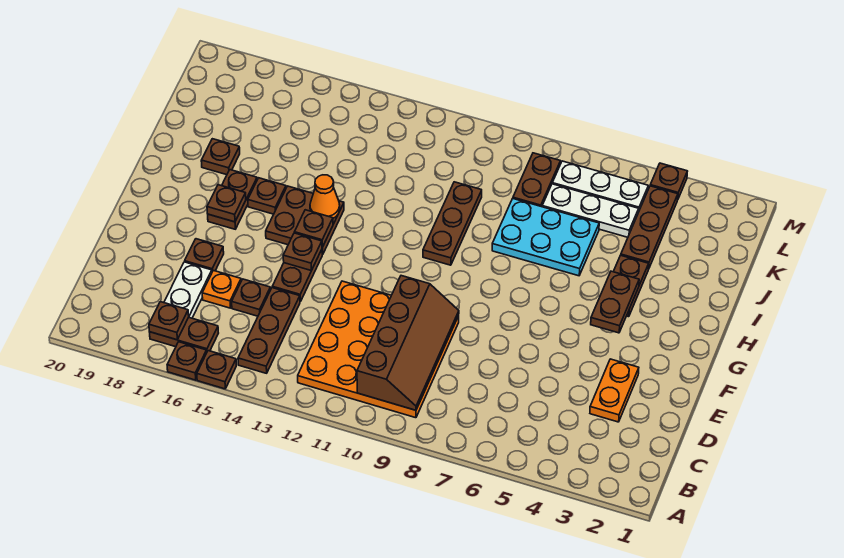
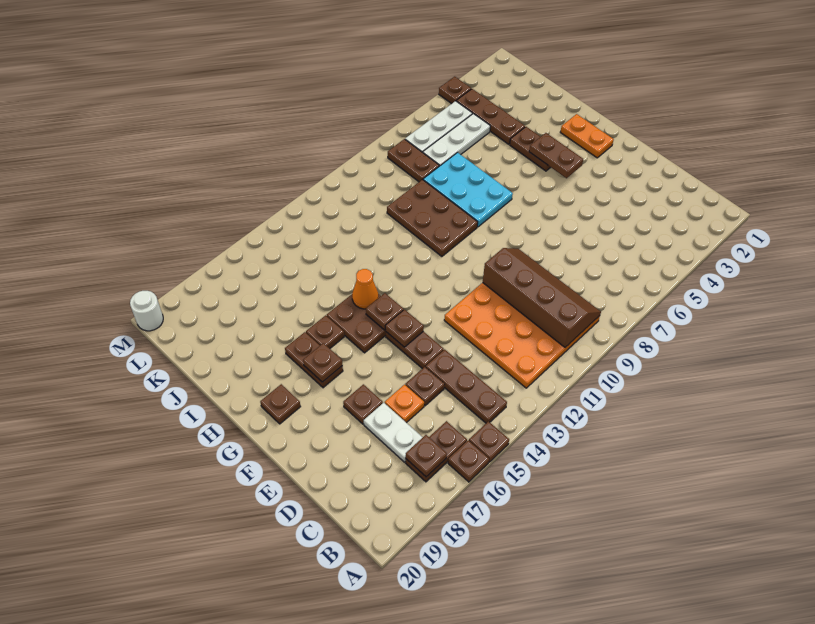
orange plate D3:E3 level 1 -> orange plate G2:H2 level 1
brown plate H10:J10 level 1 -> brown plate H9:J10 level 1
cyan plate I6:J8 level 1 -> cyan plate H7:J8 level 1
brown plate I18 level 1 -> brown plate G19 level 1
none -> white round brick M20 level 1

